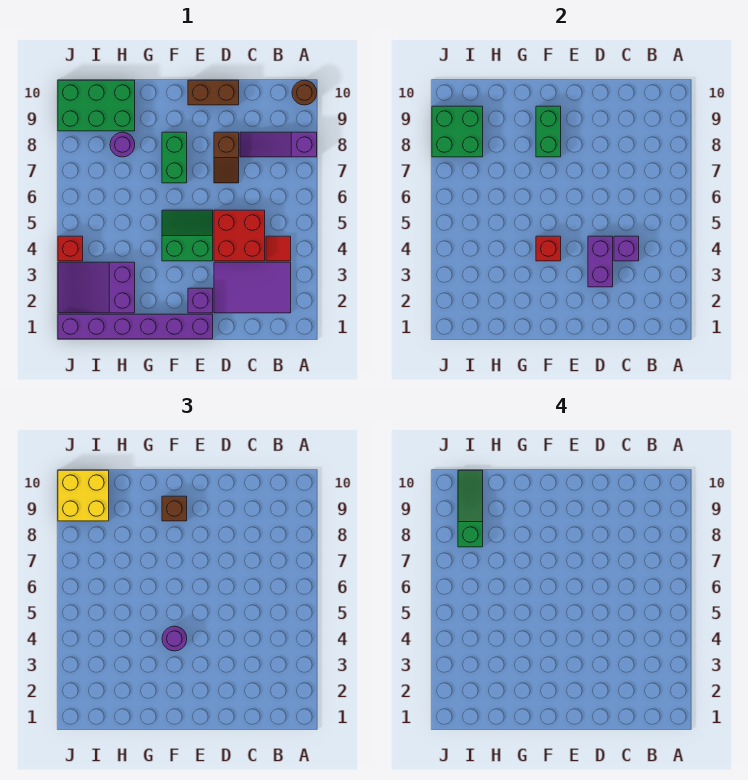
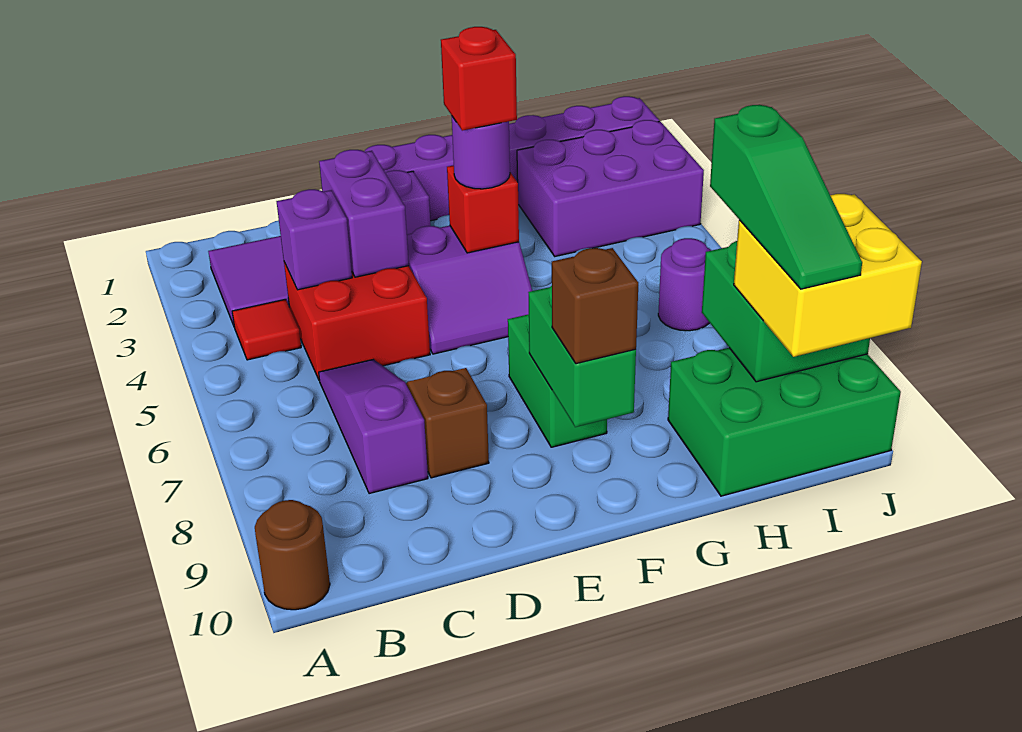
purple slope A8:C8 level 1 top A -> purple slope C6:C8 level 1 top 8
brown brick D10:E10 level 1 -> none
green slope E4:F5 level 1 top 4 -> purple slope E4:F5 level 1 top 4
purple slope H2:J3 level 1 top H -> purple brick H2:J3 level 1
purple round brick H8 level 1 -> purple round brick I6 level 1
red brick J4 level 1 -> red brick F4 level 4

